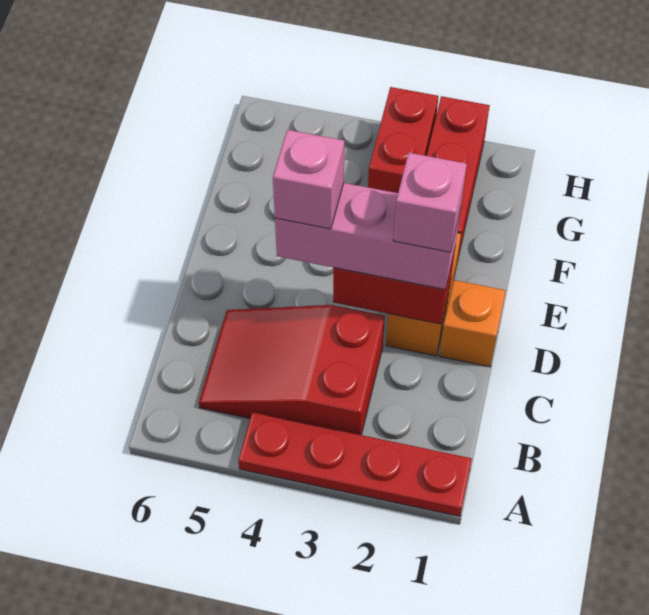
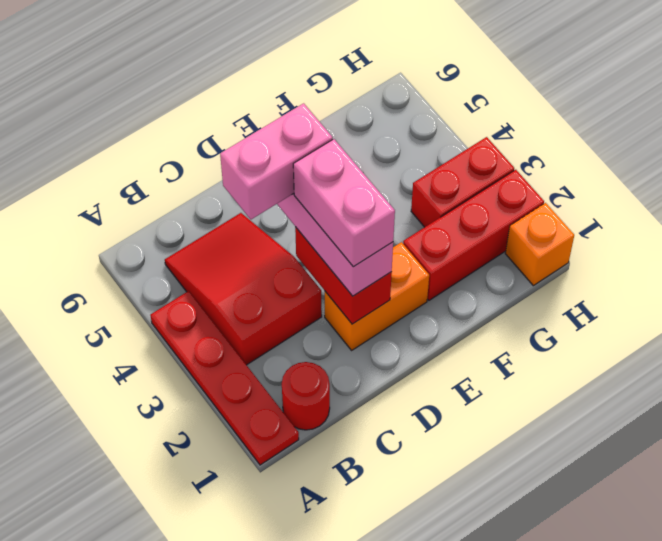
none -> red round brick B1 level 1
orange brick D1 level 1 -> orange brick H1 level 1
pink brick D2 level 4 -> pink brick D2:D3 level 4
pink brick D4 level 4 -> pink brick C4:D4 level 4

